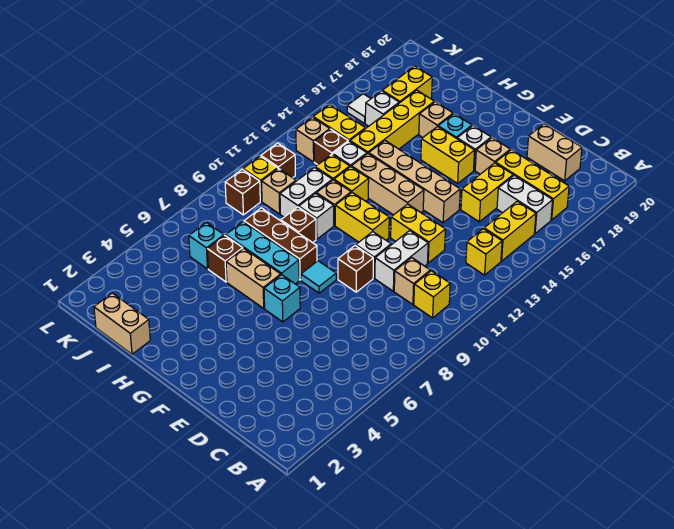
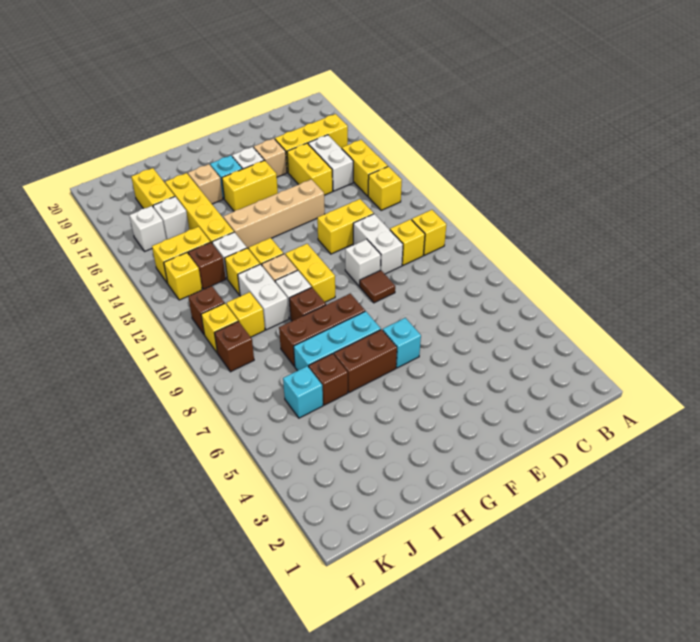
white brick B16:C16 level 1 -> white brick C15:C16 level 1
tan brick C10 level 1 -> yellow brick C10 level 1
tan brick C19:D19 level 1 -> none
brown brick E9 level 1 -> brown tile E9 level 1
cyan tile F8 level 1 -> none
yellow brick F11:G11 level 1 -> yellow brick G10:G11 level 1
tan brick F13:H13 level 1 -> none
tan brick G6:H6 level 1 -> brown brick G6:H6 level 1
tan brick I1:J1 level 1 -> none
tan brick J10 level 1 -> yellow brick J10 level 1
tan brick K13 level 1 -> yellow brick K13 level 1
white tile K16 level 1 -> white brick K16 level 1

